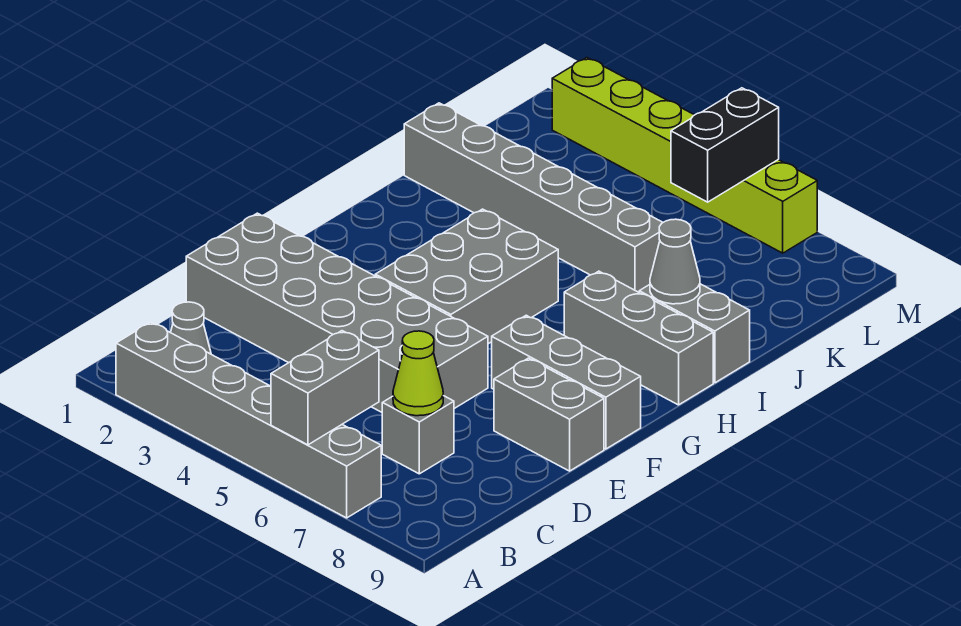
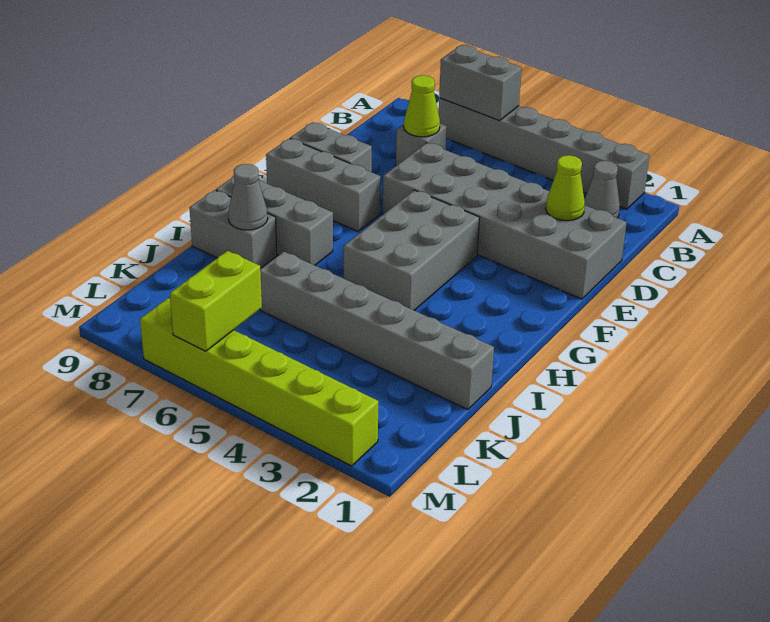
grey brick A6:B6 level 2 -> grey brick A6:A7 level 2
none -> lime cone D2 level 2
black brick L6:M6 level 2 -> lime brick L6:M6 level 2

